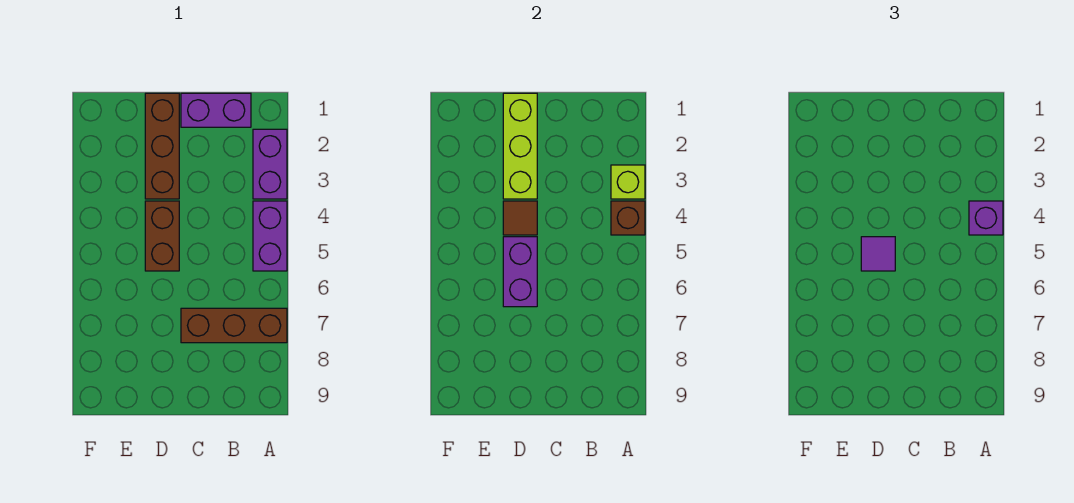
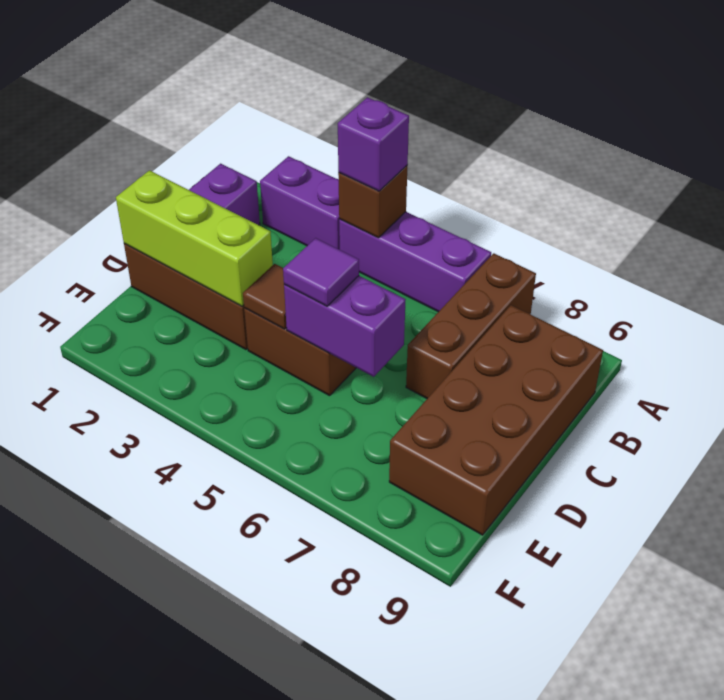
lime brick A3 level 2 -> none
purple brick A4:A5 level 1 -> purple brick A4:A6 level 1
none -> brown brick B8:E9 level 1

